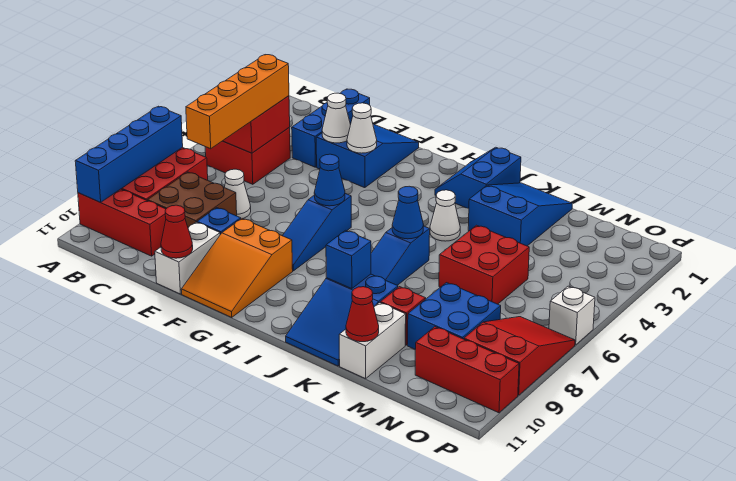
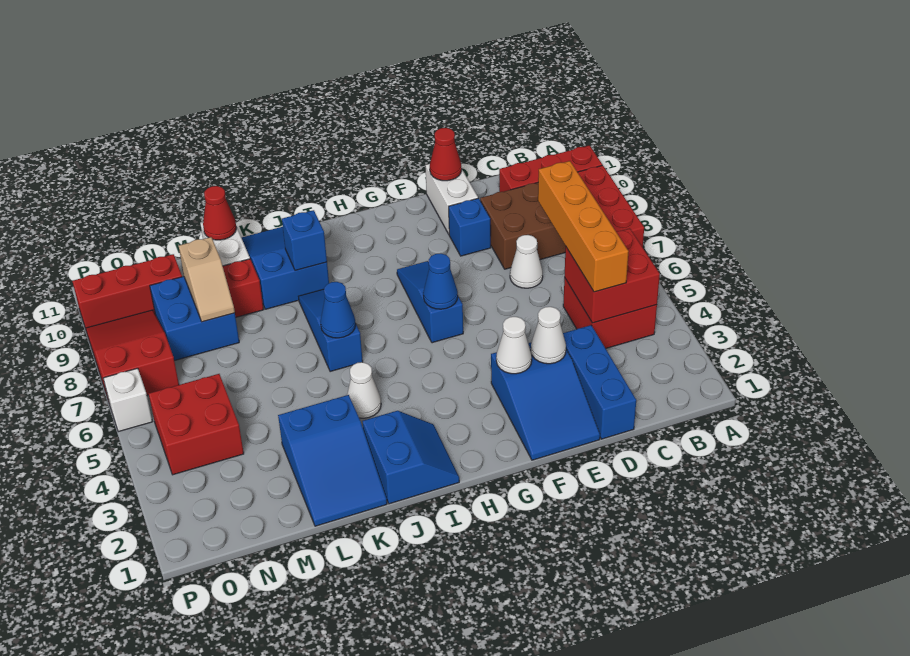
blue brick A7:A10 level 2 -> none
orange slope F9:G11 level 1 top 9 -> none
red brick L5:M6 level 1 -> red brick N4:O5 level 1
none -> tan slope M8:M9 level 2 top 9
red slope O7:P9 level 1 top 9 -> red slope O7:P9 level 1 top 7

